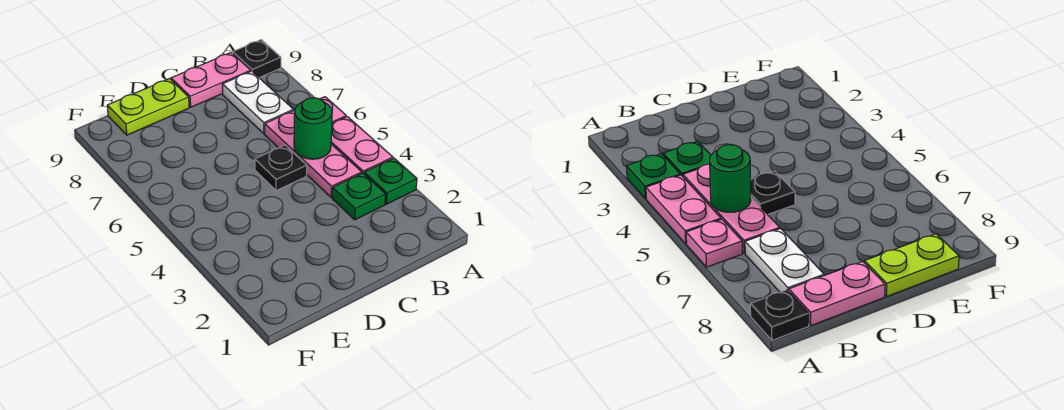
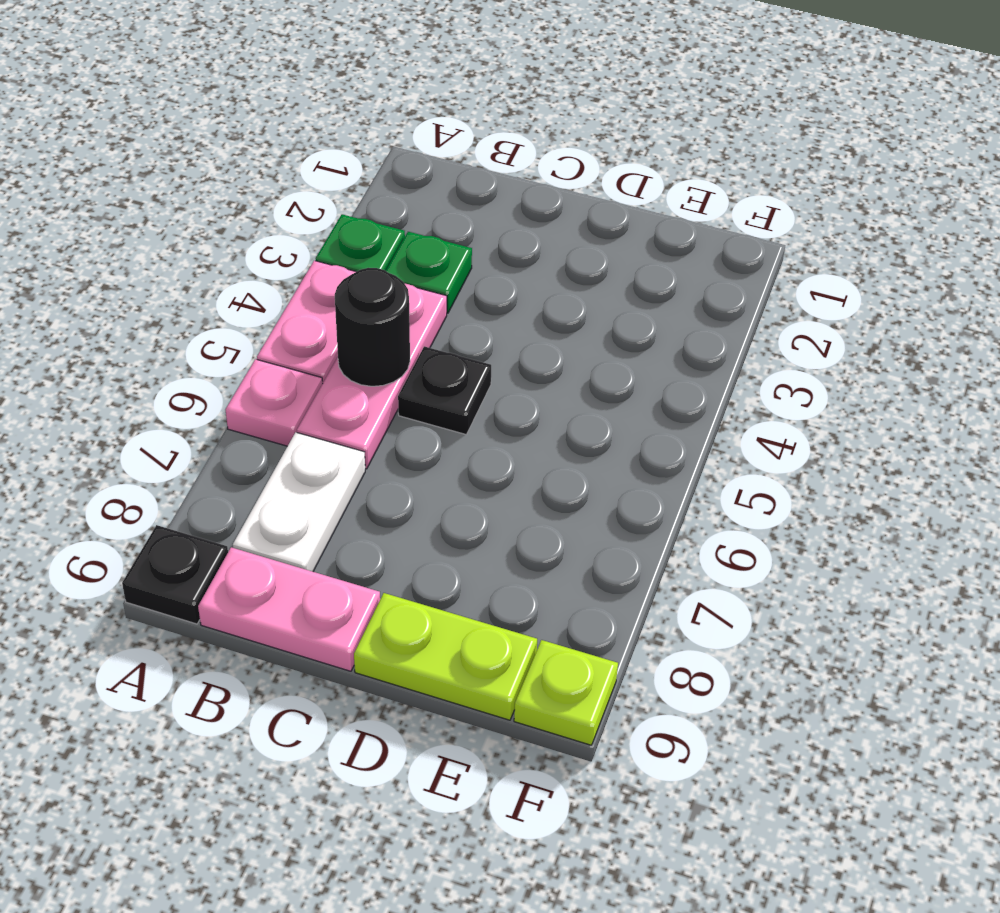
green round brick B5 level 2 -> black round brick B5 level 2
none -> lime plate F9 level 1

